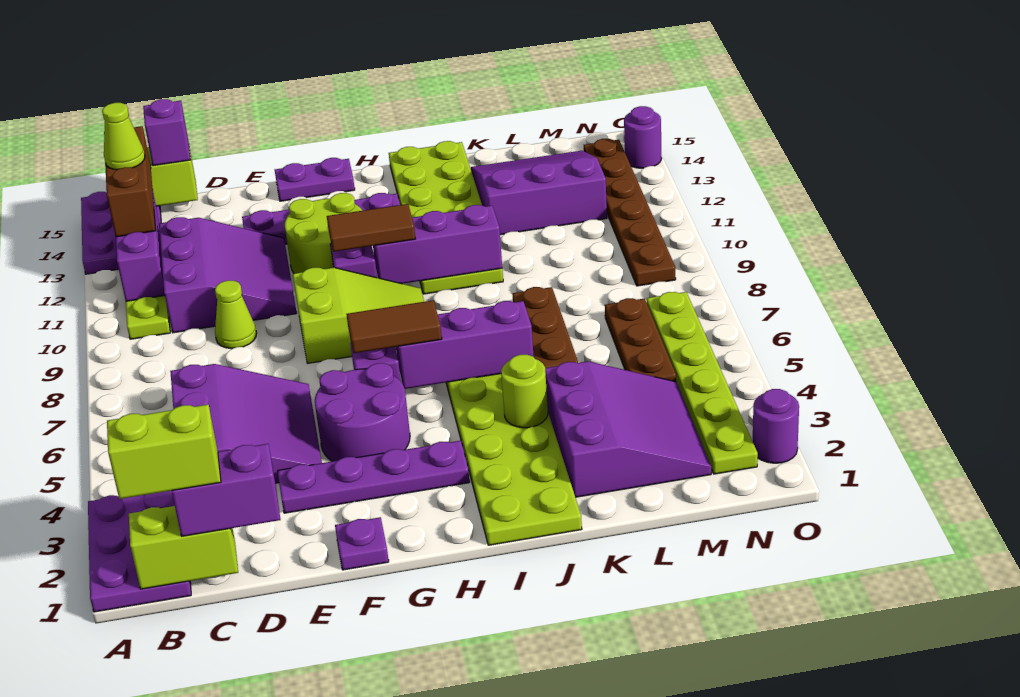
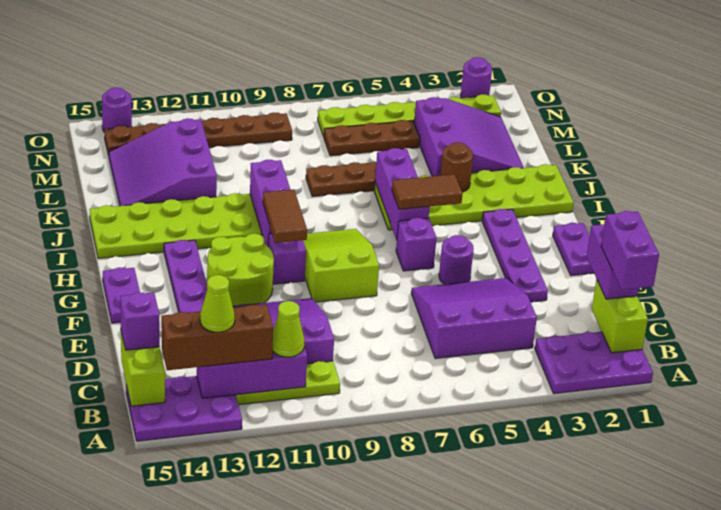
lime brick B1:C1 level 4 -> purple brick B1:C1 level 4
lime cone D9 level 1 -> lime cone B11 level 3
purple plate F1 level 1 -> purple plate F1:G1 level 1
purple round brick F4:G5 level 1 -> purple round brick F5 level 1
brown tile G6:H6 level 3 -> brown tile H5:H6 level 3
lime round brick J4 level 2 -> brown round brick J4 level 2
purple slope K2:M4 level 1 top K -> purple slope K2:M4 level 1 top 4

